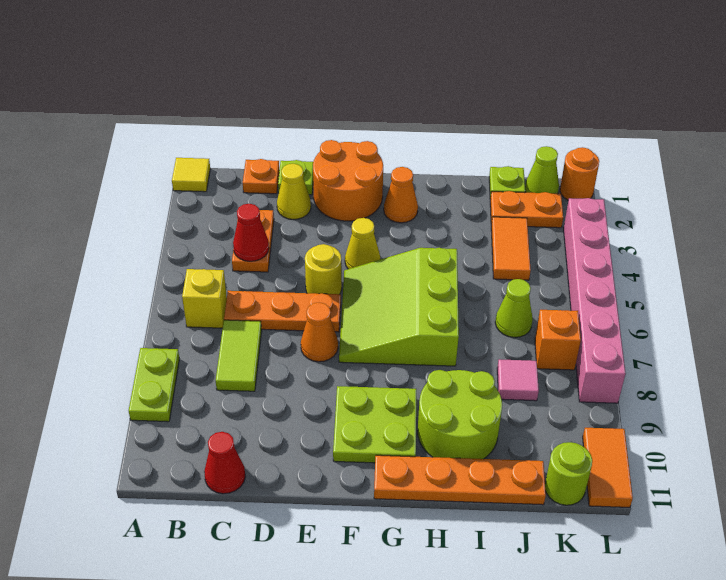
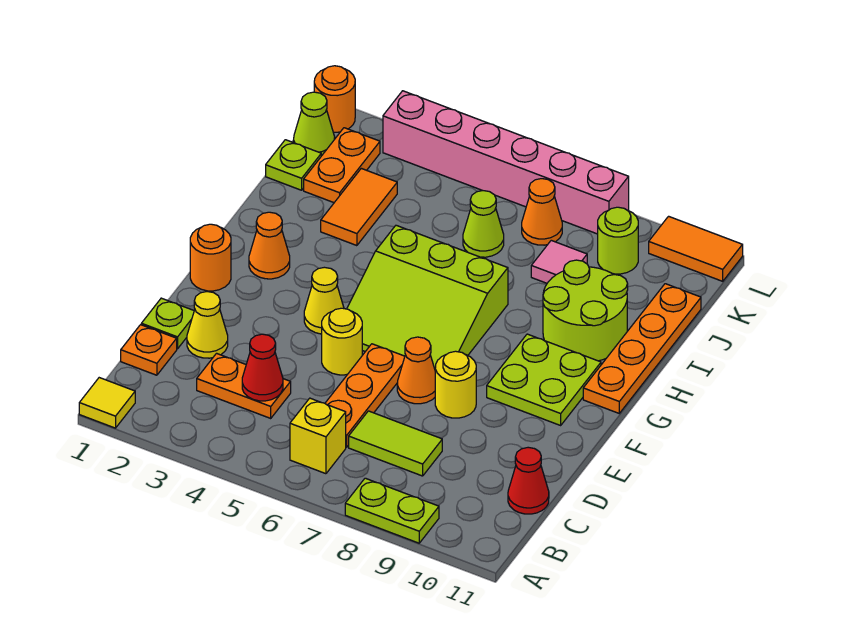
orange round brick E1:F2 level 1 -> orange round brick F1 level 1
none -> yellow round brick E8 level 1
orange tile J3:J4 level 1 -> orange tile I3:J3 level 1
orange brick K7 level 1 -> orange cone K7 level 1
lime round brick K11 level 1 -> lime round brick K9 level 1

